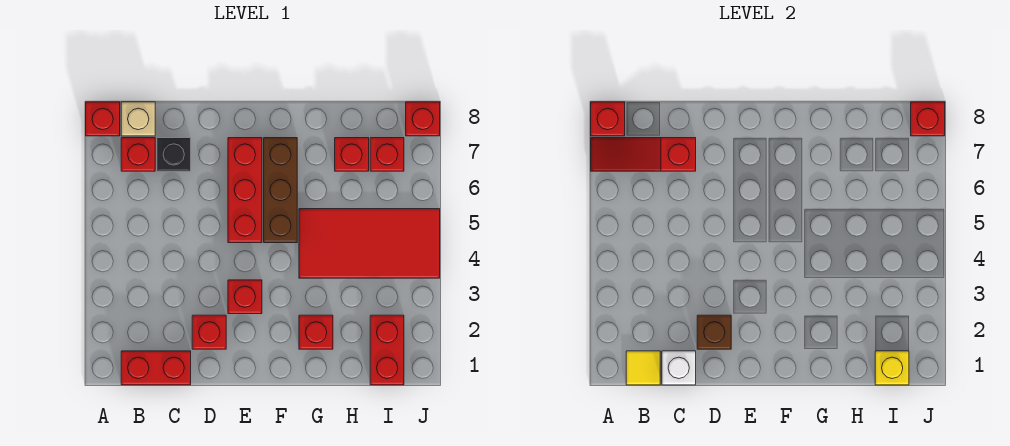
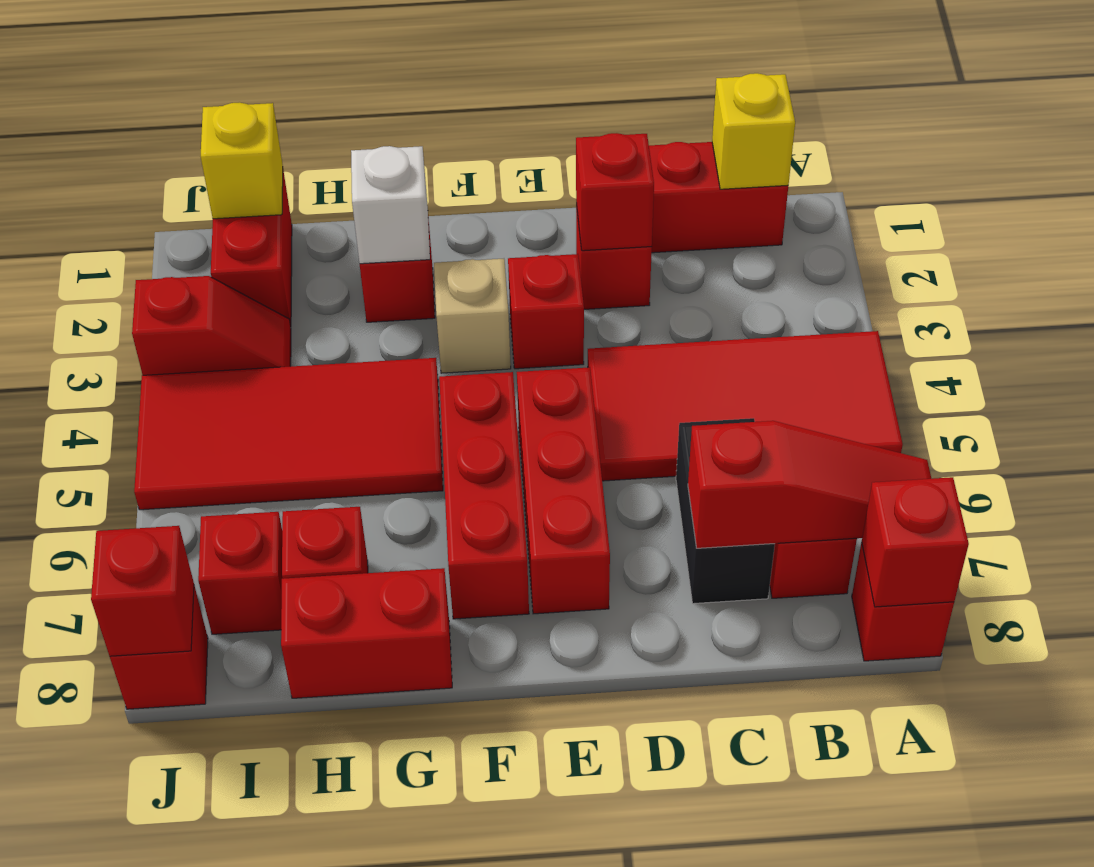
none -> red tile A4:D5 level 1
yellow tile B1 level 2 -> yellow brick B1 level 2
tan brick B8 level 1 -> tan brick F3 level 1
white brick C1 level 2 -> white brick G2 level 2
black brick C7 level 1 -> black brick C6:C7 level 1
brown brick D2 level 2 -> red brick D2 level 2
brown brick F5:F7 level 1 -> red brick F5:F7 level 1
none -> red brick G8:H8 level 1
none -> red slope I3:J3 level 1 top J

